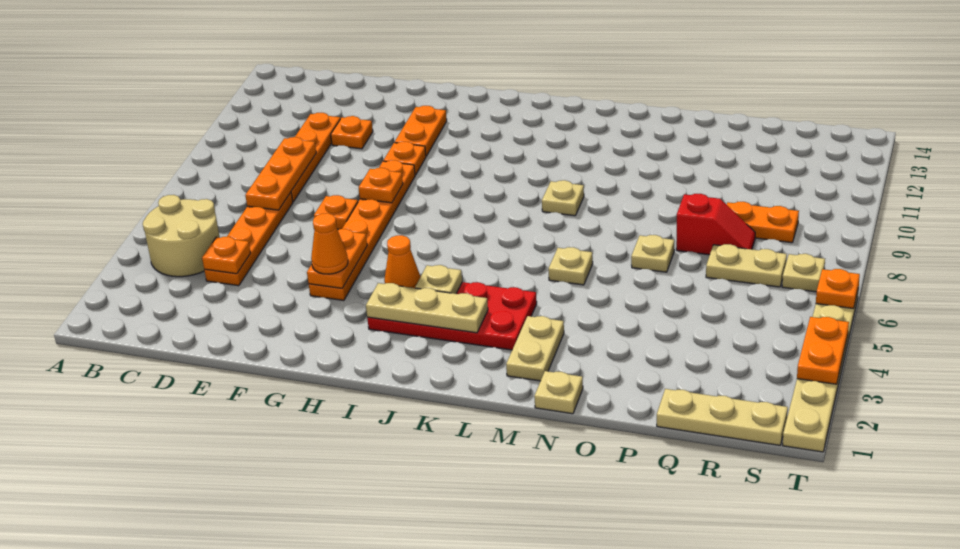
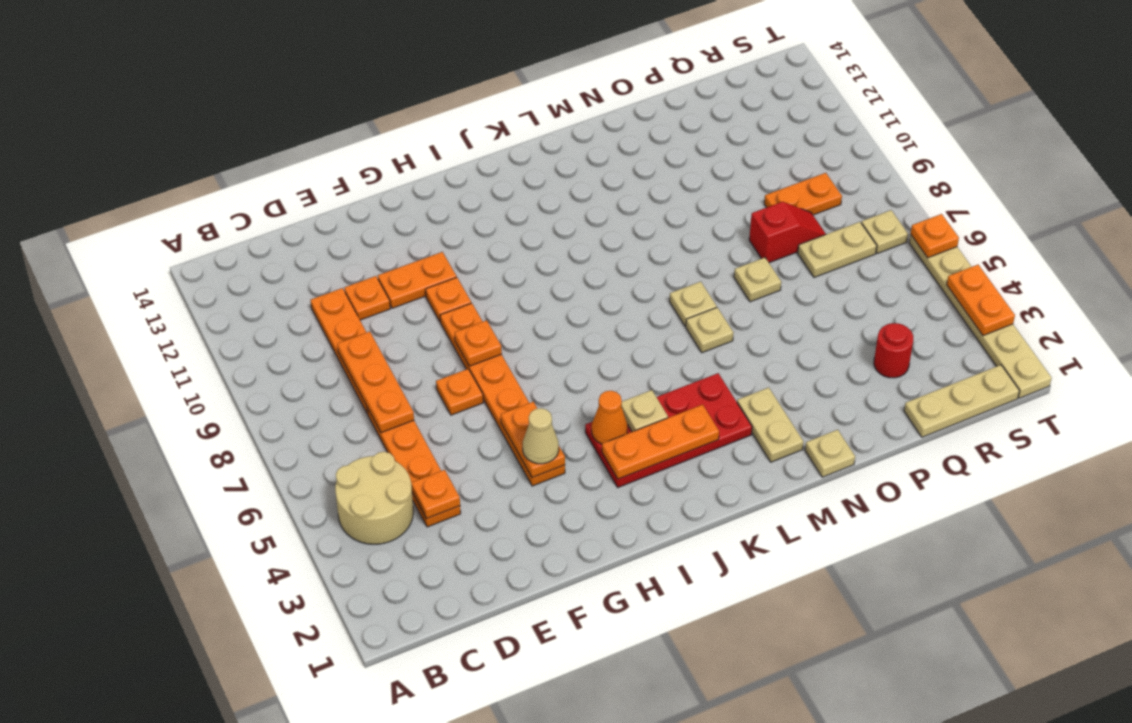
orange cone G4 level 3 -> tan cone G4 level 3
orange plate G11:G12 level 1 -> orange plate F11:G11 level 1
tan plate I3:K3 level 2 -> orange plate I3:K3 level 2
tan plate L9 level 1 -> tan plate M7 level 1
none -> red round brick Q3 level 1

